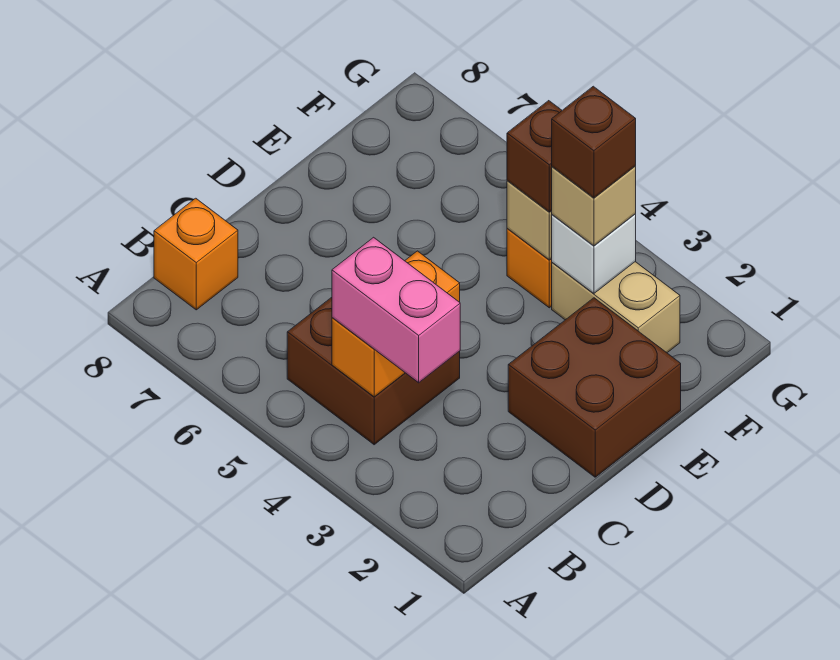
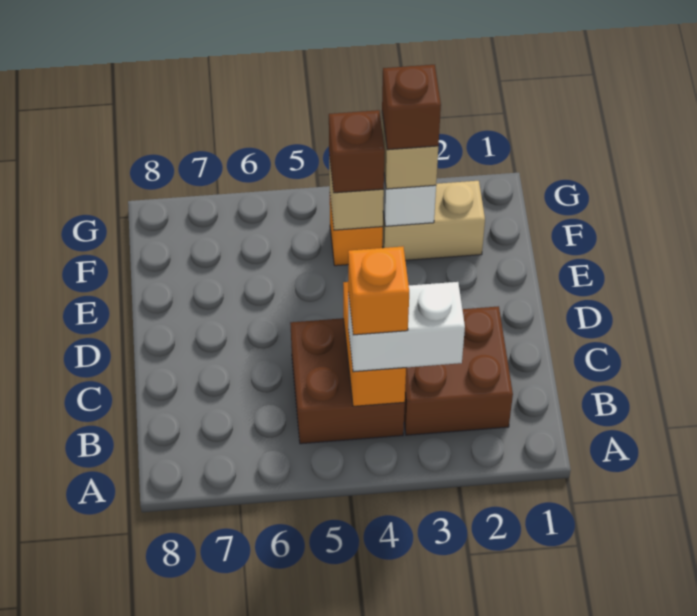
pink brick B3:B4 level 3 -> white brick B3:B4 level 3
orange brick B8 level 1 -> orange brick B4 level 4
brown brick D1:E2 level 1 -> brown brick B2:C3 level 1

